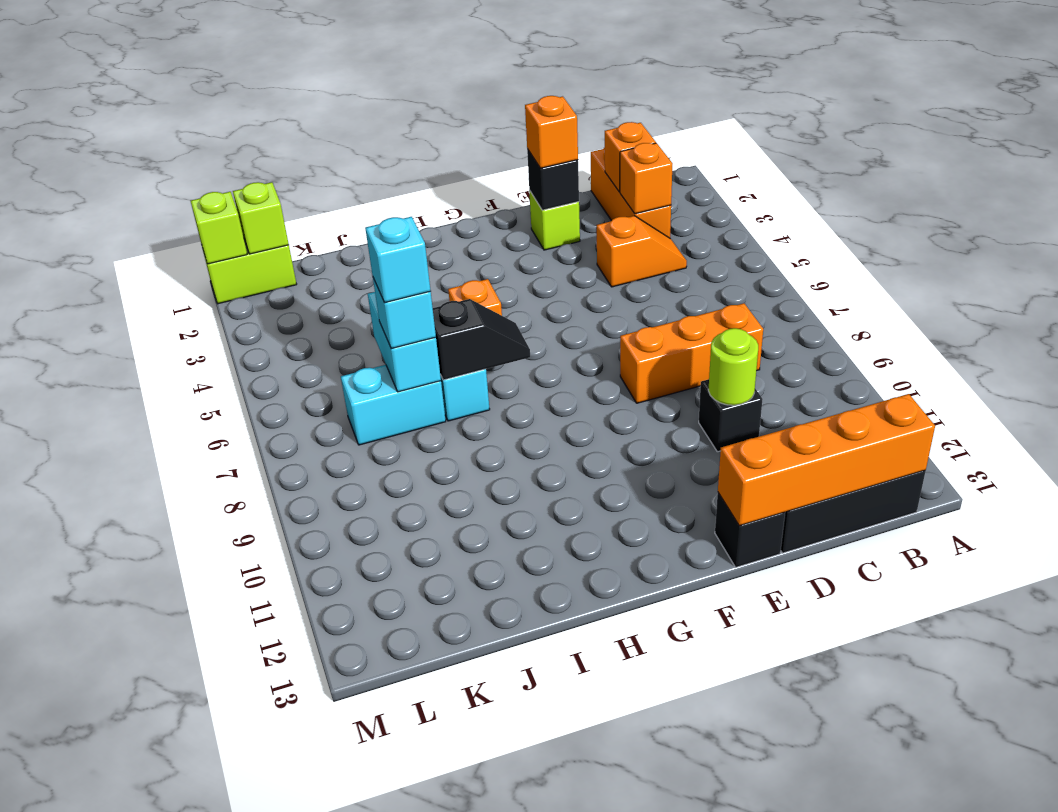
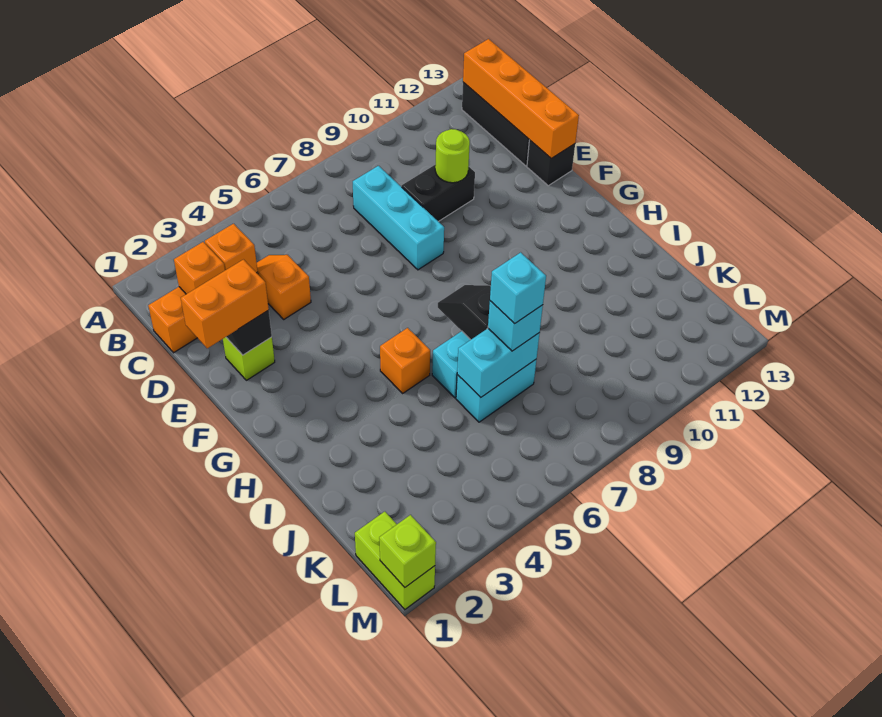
orange brick C8:E8 level 1 -> cyan brick C8:E8 level 1
black brick D10 level 1 -> black brick D9:D10 level 1
orange brick E2 level 3 -> orange brick E1:E2 level 3
cyan brick J7:K7 level 1 -> cyan brick J6:J7 level 1
lime brick L1 level 2 -> none

